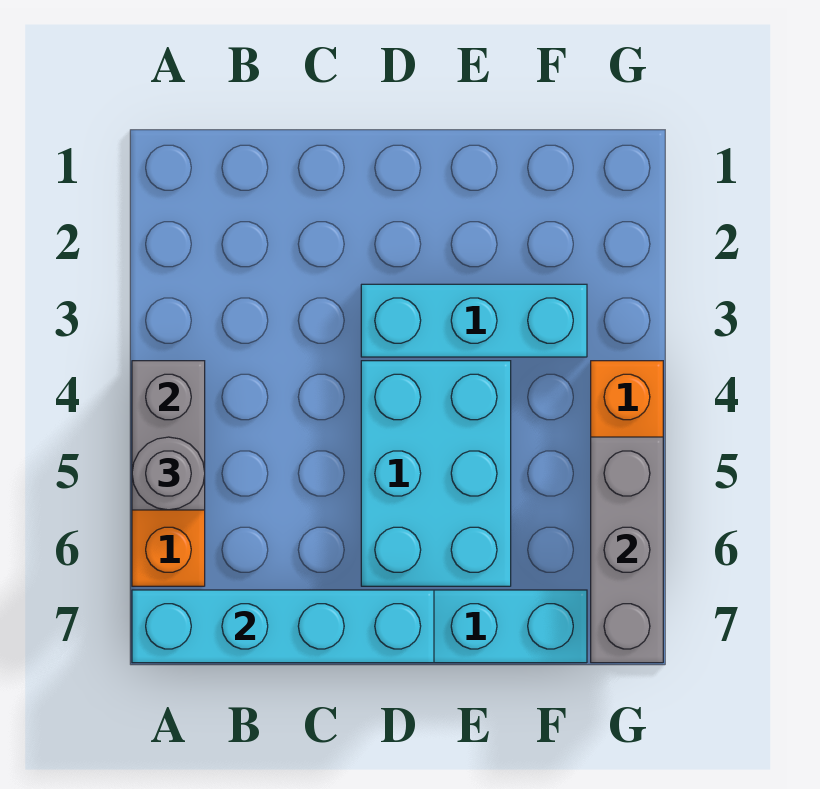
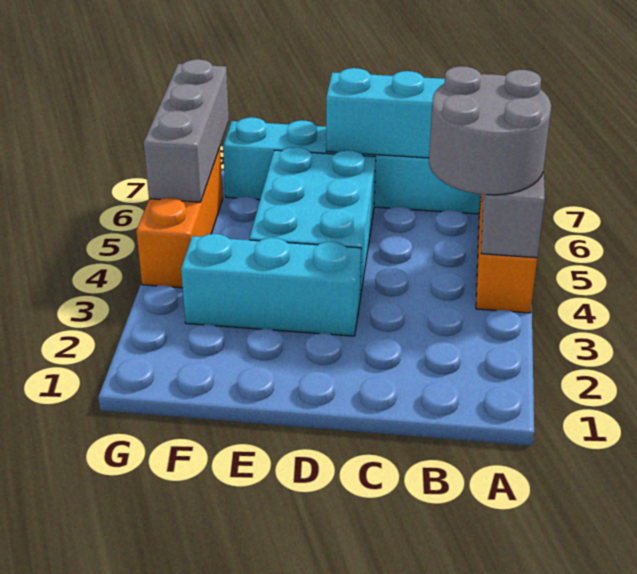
grey round brick A5 level 3 -> grey round brick A4:B5 level 3

